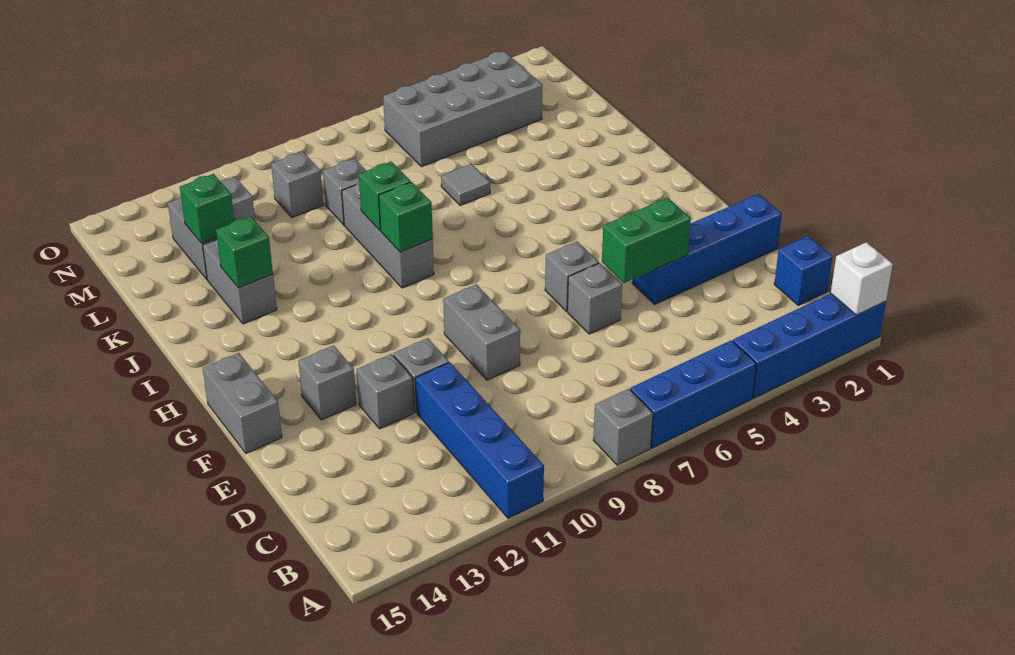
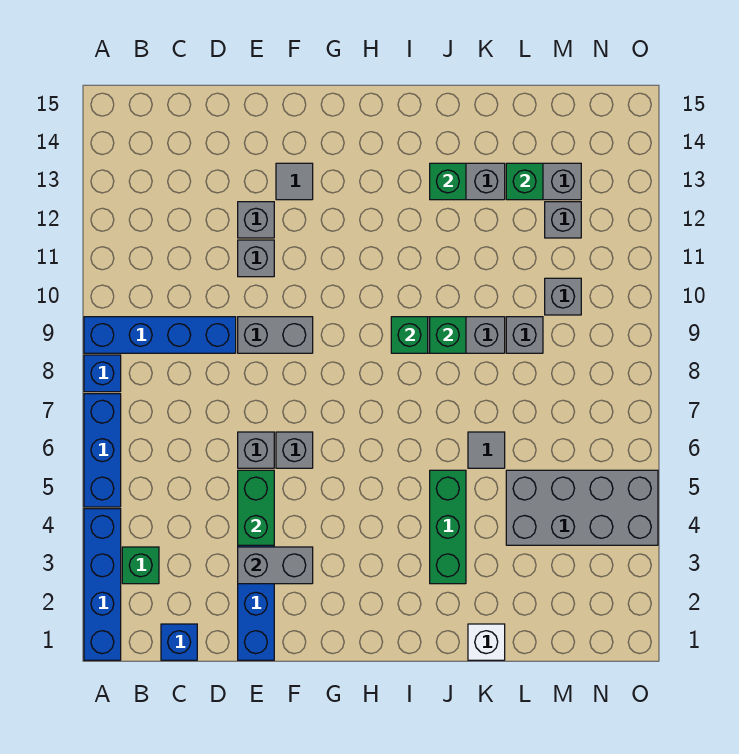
white brick A1 level 2 -> white brick K1 level 1
grey brick A8 level 1 -> blue brick A8 level 1
blue brick A11:D11 level 1 -> blue brick A9:D9 level 1
none -> green brick B3 level 1
grey brick F13 level 1 -> grey tile F13 level 1
grey brick F15:G15 level 1 -> grey brick E3:F3 level 2
none -> green brick J3:J5 level 1
grey brick M3:N6 level 1 -> grey brick L4:O5 level 1

